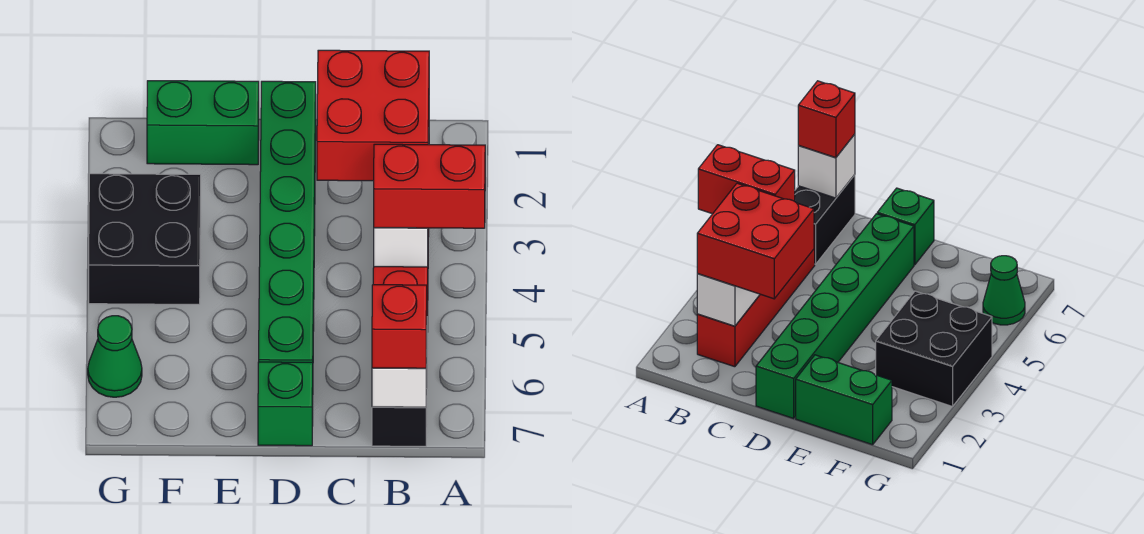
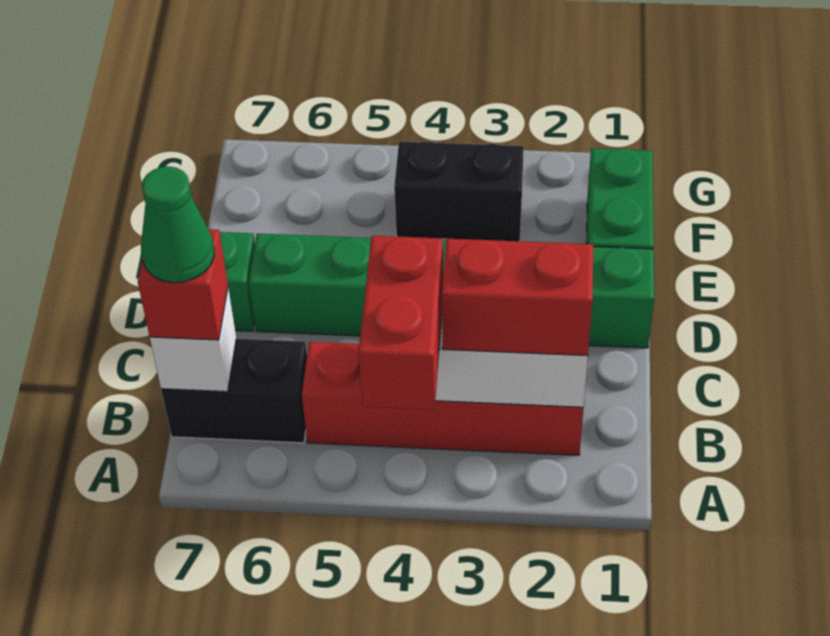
red brick B2:C3 level 3 -> red brick B2:B3 level 3
black brick F3:G4 level 1 -> black brick F3:F4 level 1
green cone G6 level 1 -> green cone B7 level 4

